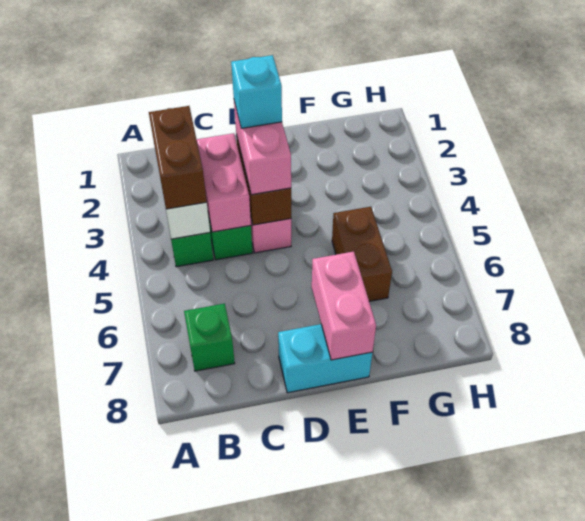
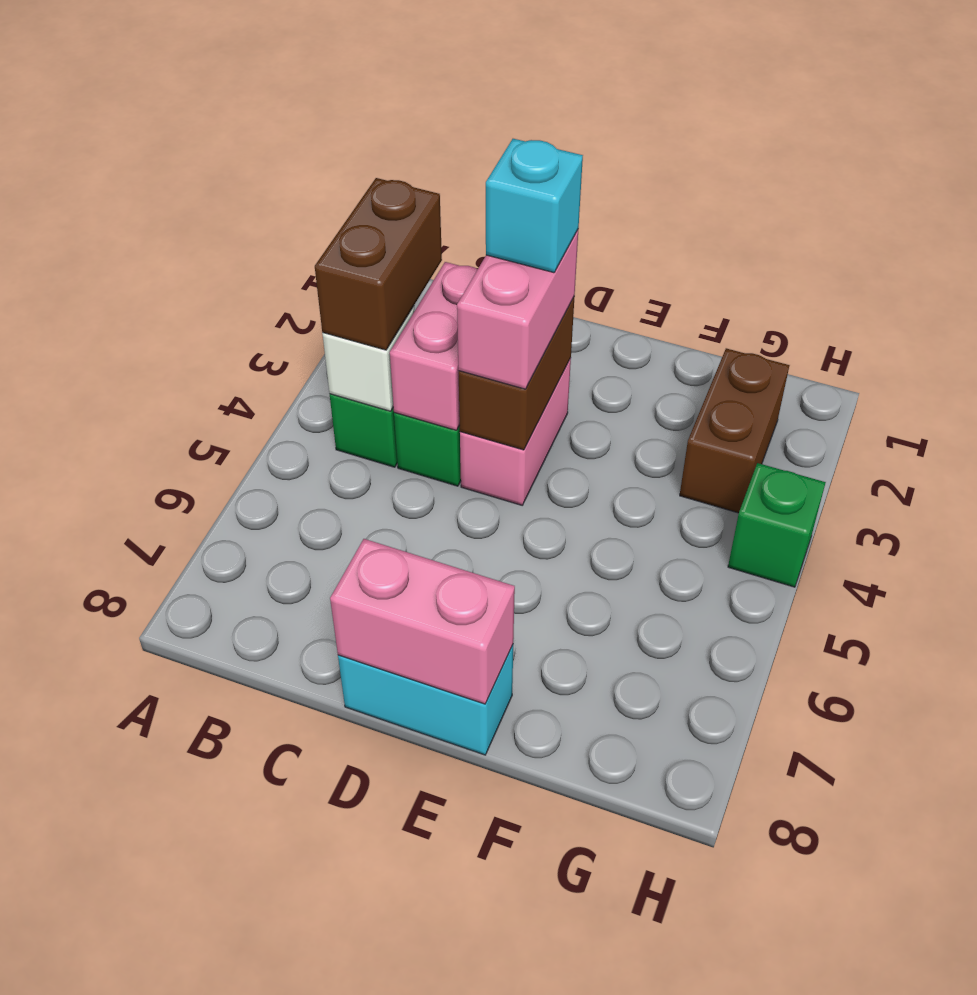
green brick B7 level 1 -> green brick H4 level 1
pink brick E7:E8 level 2 -> pink brick D8:E8 level 2
brown brick F5:F6 level 1 -> brown brick G2:G3 level 1

